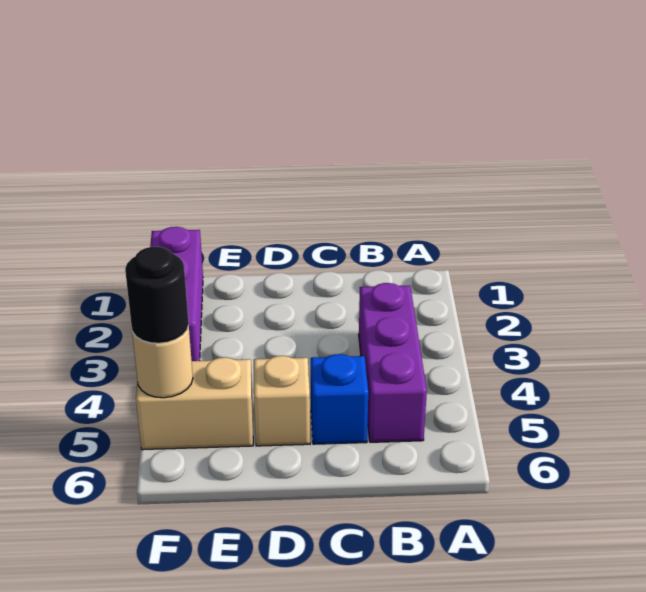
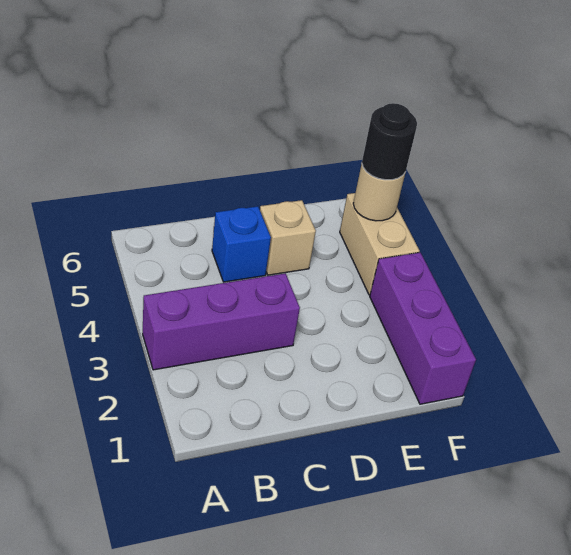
purple brick B3:B5 level 1 -> purple brick A3:C3 level 1
tan brick E5:F5 level 1 -> tan brick F4:F5 level 1

